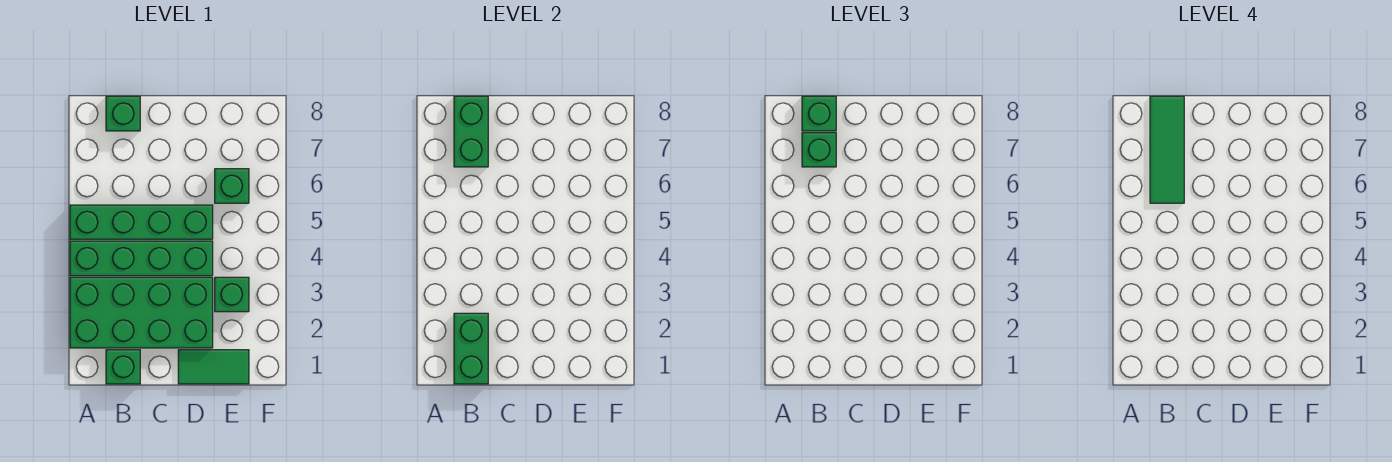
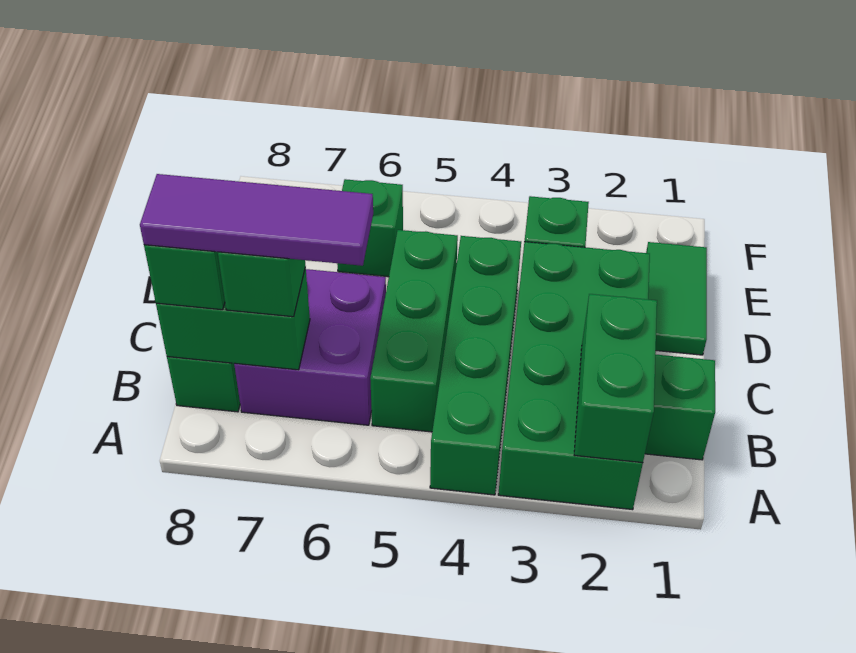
green brick A5:D5 level 1 -> green brick B5:D5 level 1
green brick B1:B2 level 2 -> green brick A2:B2 level 2
none -> purple brick B6:C7 level 1
green tile B6:B8 level 4 -> purple tile B6:B8 level 4

